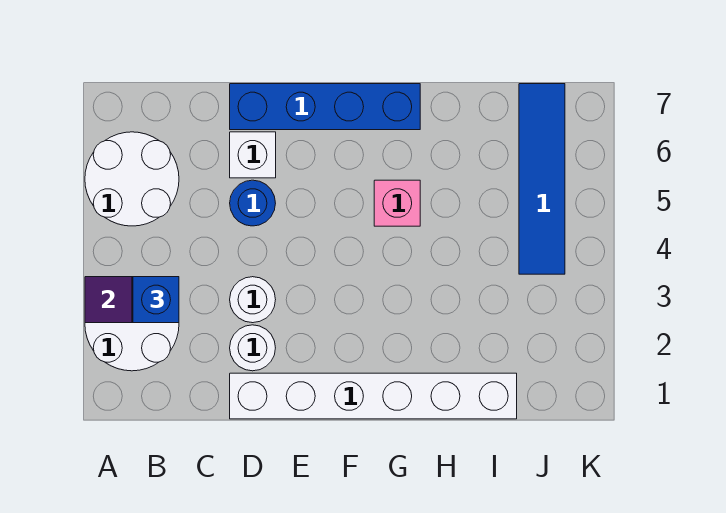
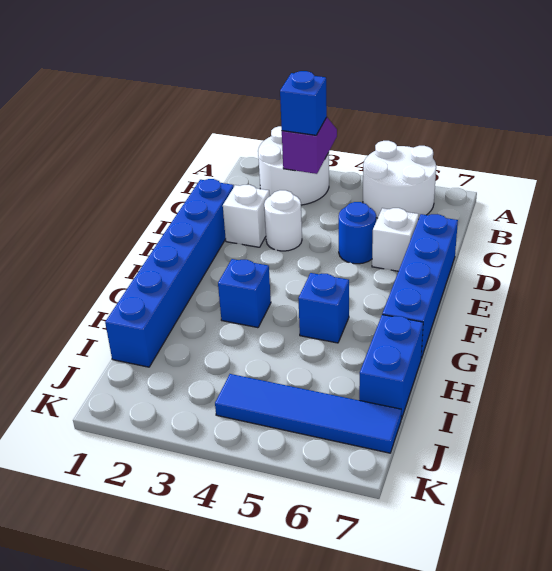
white brick D1:I1 level 1 -> blue brick D1:I1 level 1
white round brick D2 level 1 -> white brick D2 level 1
none -> blue brick G3 level 1
pink brick G5 level 1 -> blue brick G5 level 1
none -> blue brick H7:I7 level 1

